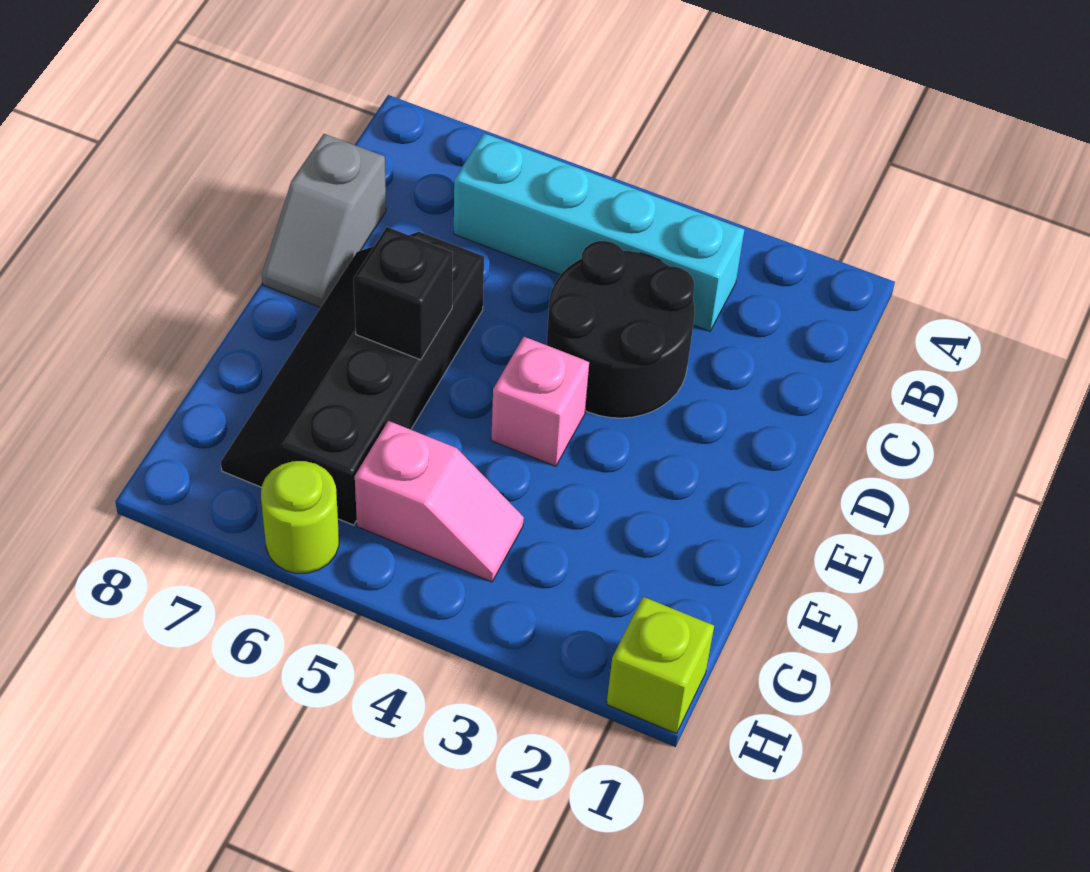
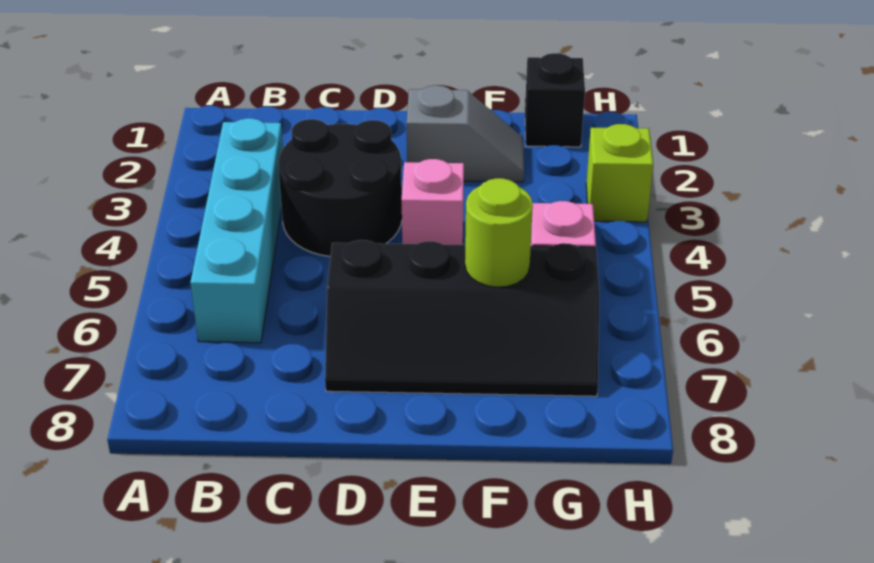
grey slope C8:D8 level 1 top C -> grey slope E2:F2 level 1 top E
black brick E6 level 2 -> black brick G1 level 1
lime brick H1 level 1 -> lime brick H3 level 1
lime round brick H6 level 1 -> lime round brick F6 level 2

